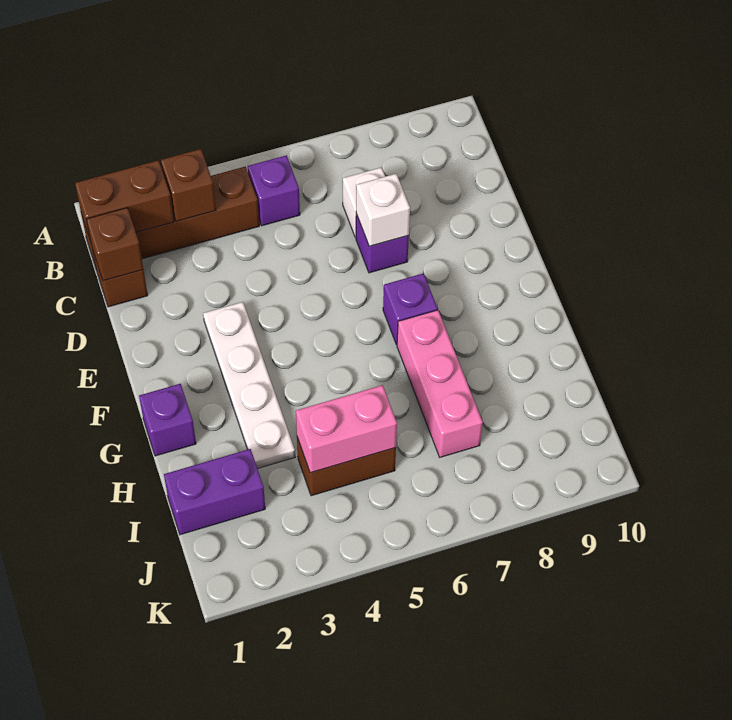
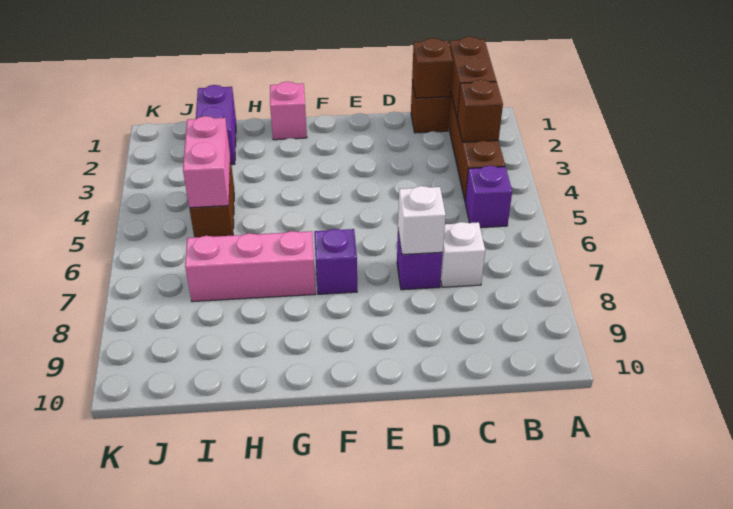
white plate E3:H3 level 1 -> none
purple brick G1 level 1 -> pink brick G1 level 1

